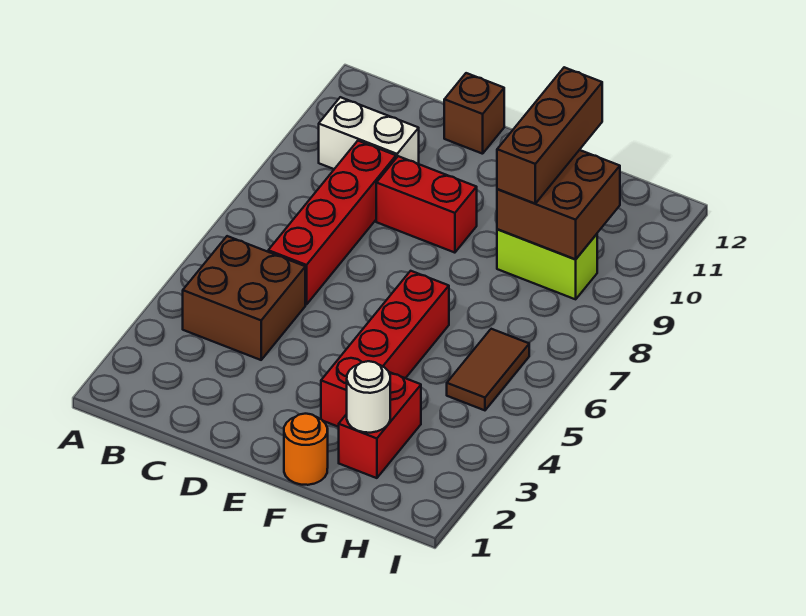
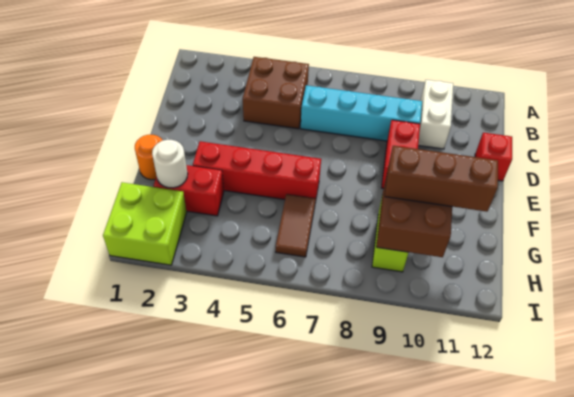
red brick C6:C9 level 1 -> cyan brick C6:C9 level 1
brown brick D12 level 1 -> red brick D12 level 1
none -> lime brick H1:I2 level 1
brown tile H5:H6 level 1 -> brown tile G6:H6 level 1

